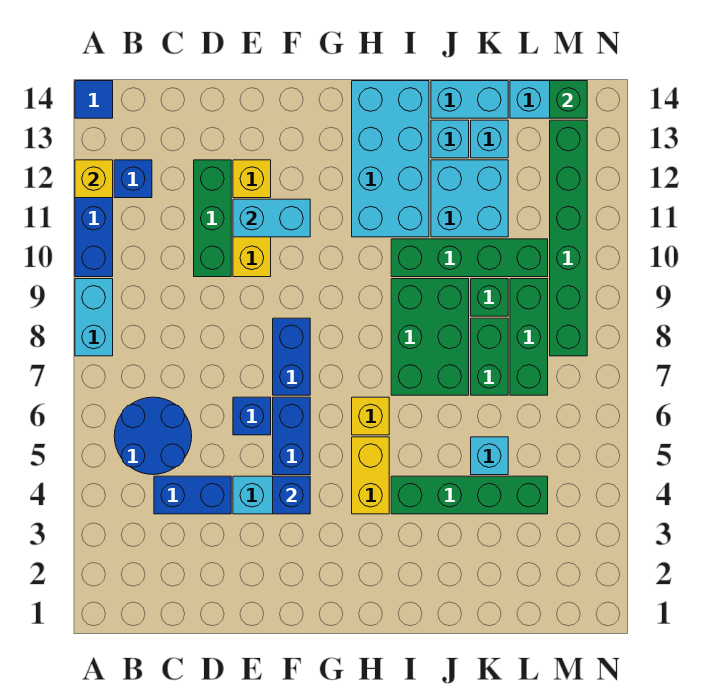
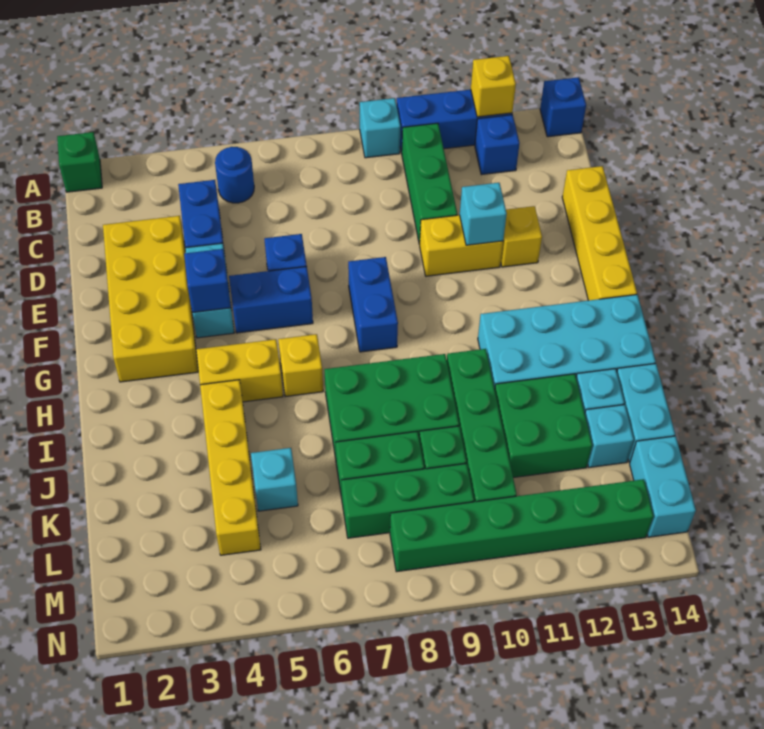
cyan brick A8:A9 level 1 -> cyan brick A9 level 1
blue tile A14 level 1 -> blue brick A14 level 1
blue round brick B5:C6 level 1 -> blue round brick B5 level 1
none -> yellow brick D2:G3 level 1
green brick D10:D12 level 1 -> green brick B10:D10 level 1
none -> yellow brick D14:G14 level 1
cyan brick E11:F11 level 2 -> cyan brick E11 level 2
blue brick F7:F8 level 1 -> blue brick F8:G8 level 1
green brick I4:L4 level 1 -> yellow brick I4:L4 level 1
cyan brick J11:K12 level 1 -> green brick J11:K12 level 1
green brick M14 level 2 -> green brick A1 level 1

